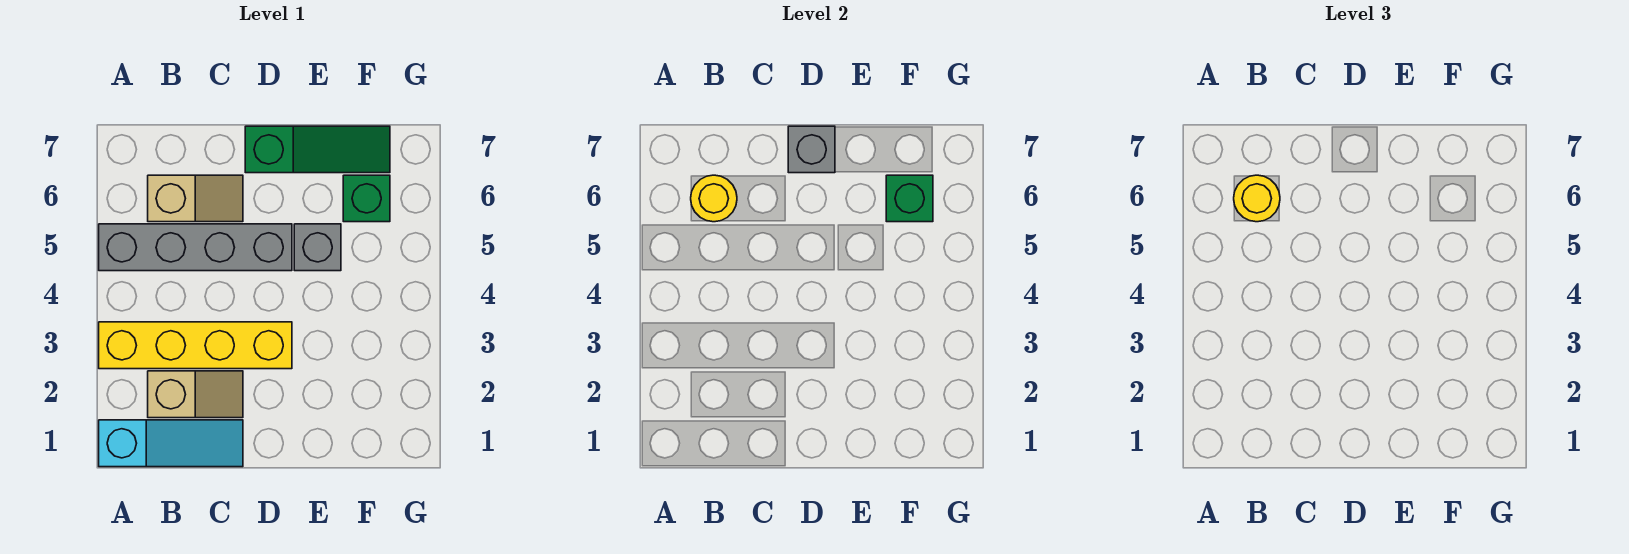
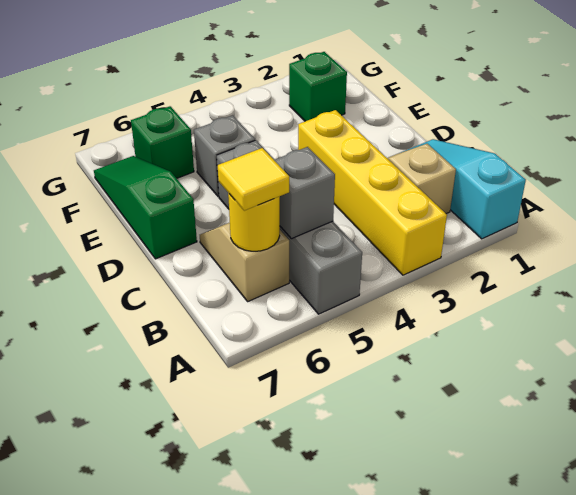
yellow round brick B6 level 3 -> yellow tile B6 level 3
grey brick D7 level 2 -> grey brick B5 level 2
green brick F6 level 2 -> green brick F2 level 1

